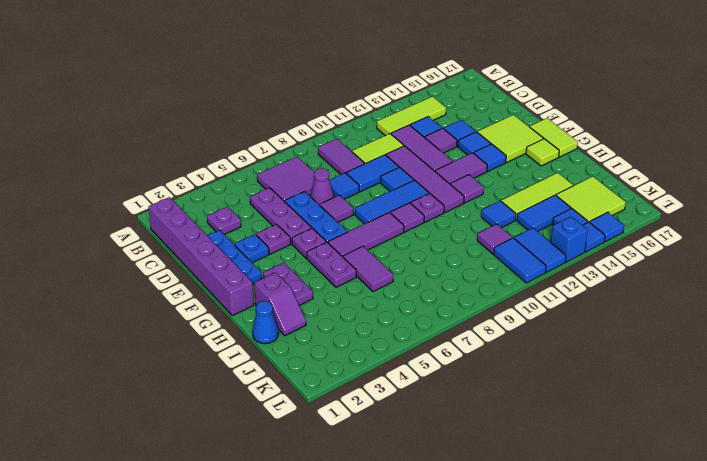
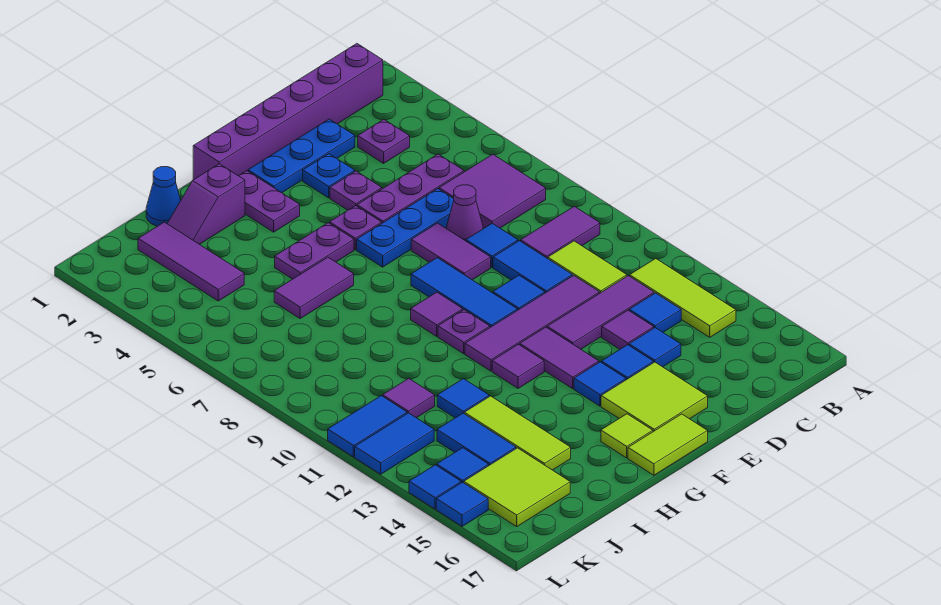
purple tile E7 level 1 -> purple tile E7:E8 level 1
purple plate G3:H3 level 1 -> purple plate G2:G3 level 1
purple tile G6:G8 level 1 -> purple tile J2:J4 level 1
blue brick L13 level 1 -> none

